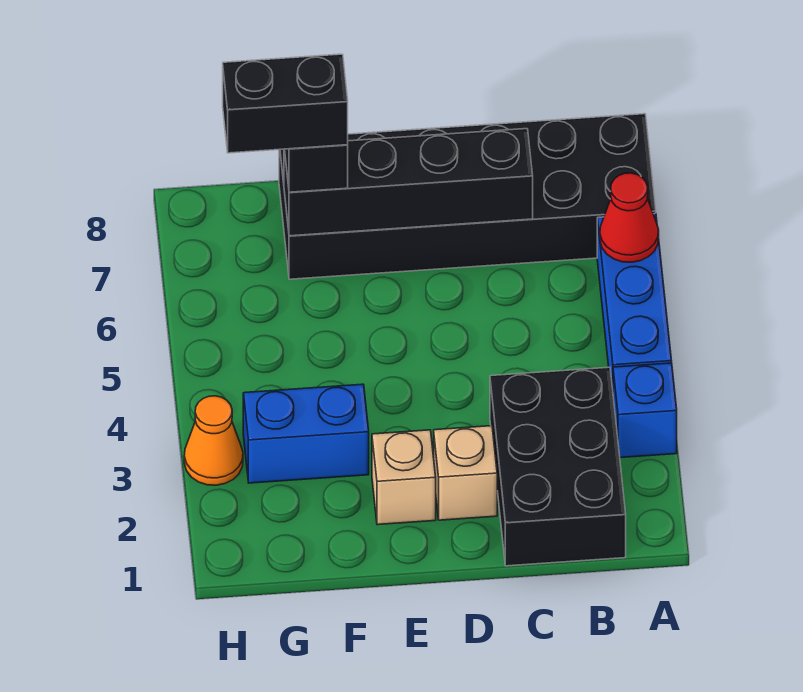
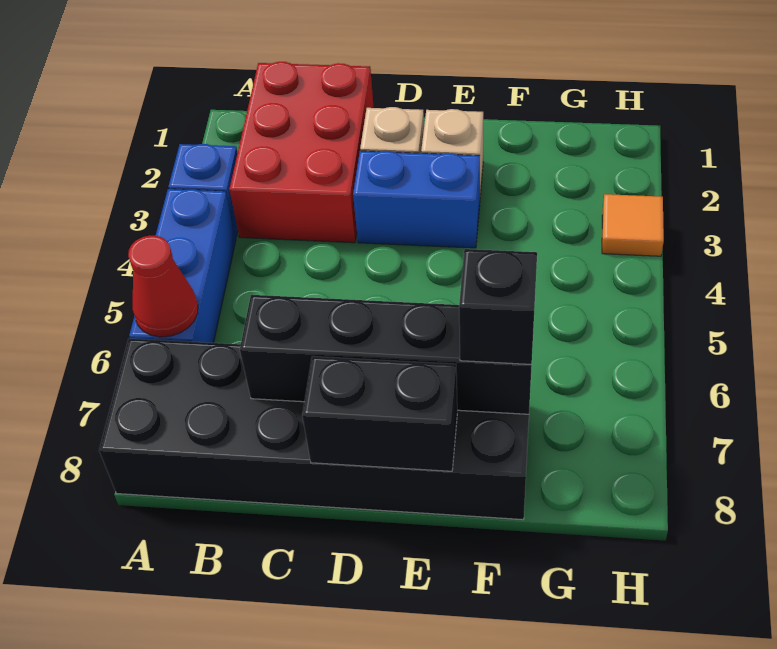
black brick B1:C3 level 1 -> red brick B1:C3 level 1
blue brick F3:G3 level 1 -> blue brick D3:E3 level 1
black brick F7:G7 level 4 -> black brick D8:E8 level 2
orange cone H3 level 1 -> orange tile H3 level 1

